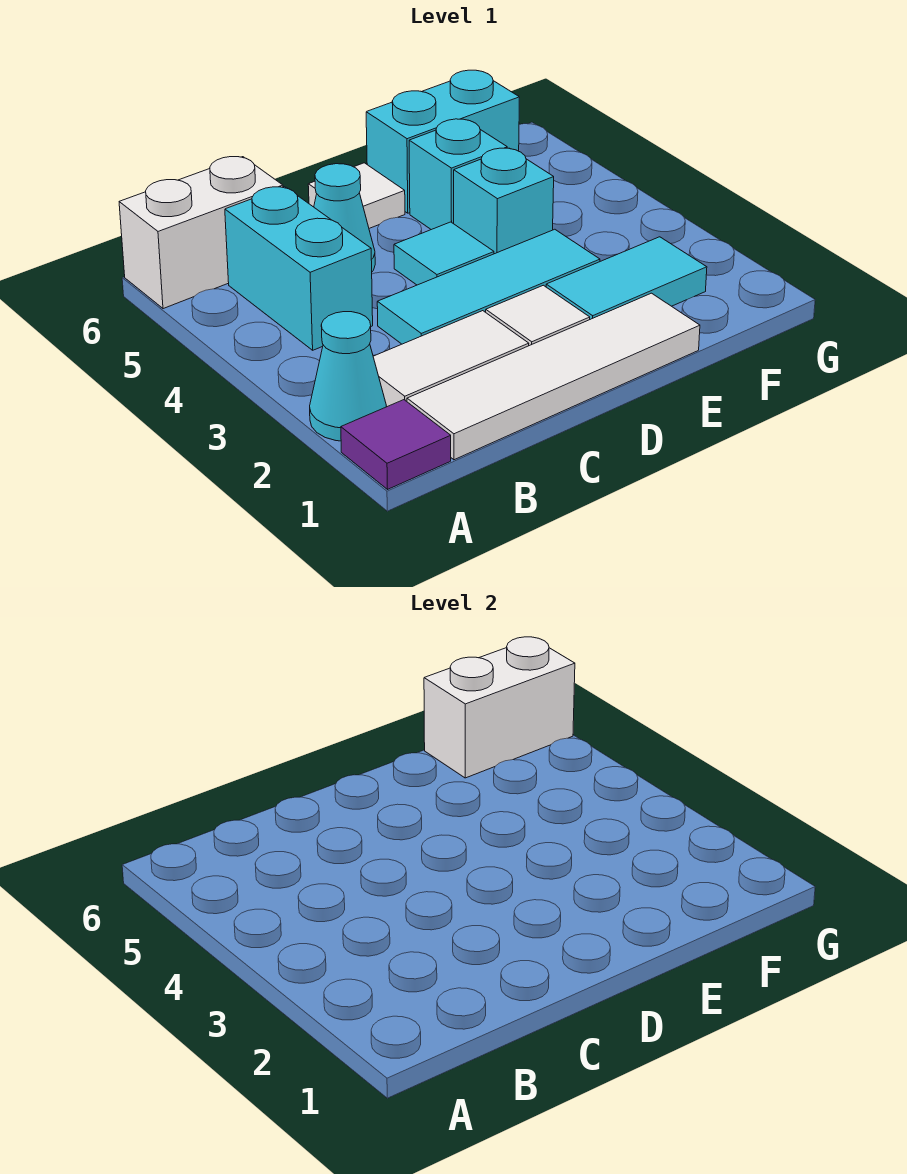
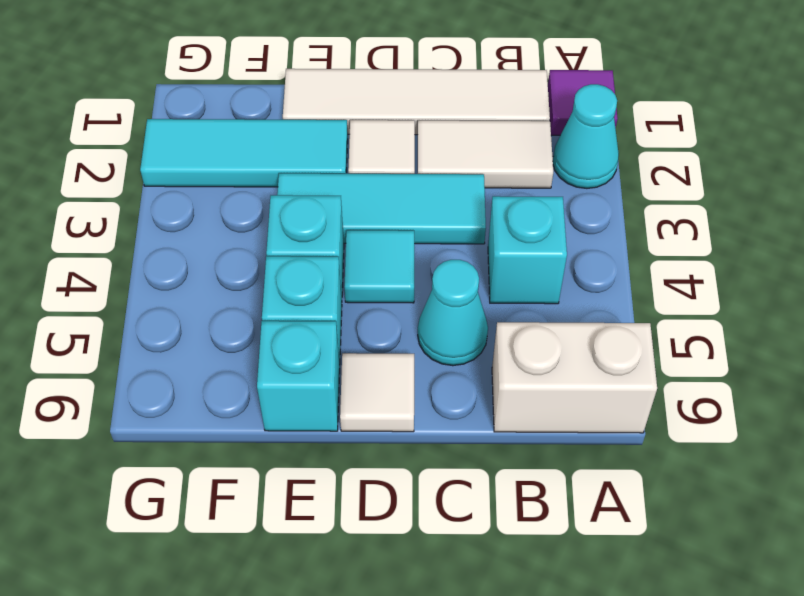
cyan brick B4:B5 level 1 -> cyan brick B4 level 1
cyan tile E2:F2 level 1 -> cyan tile E2:G2 level 1
cyan brick E6:F6 level 1 -> cyan brick E6 level 1
white brick F6:G6 level 2 -> none

